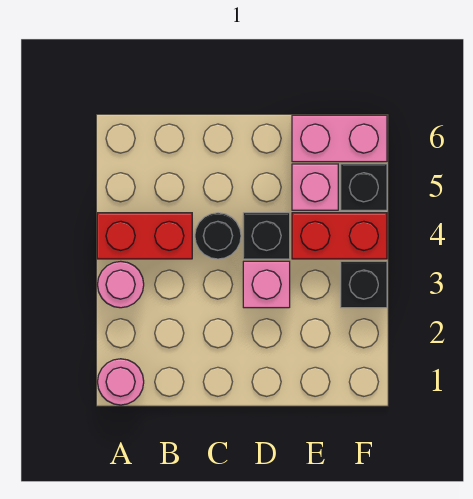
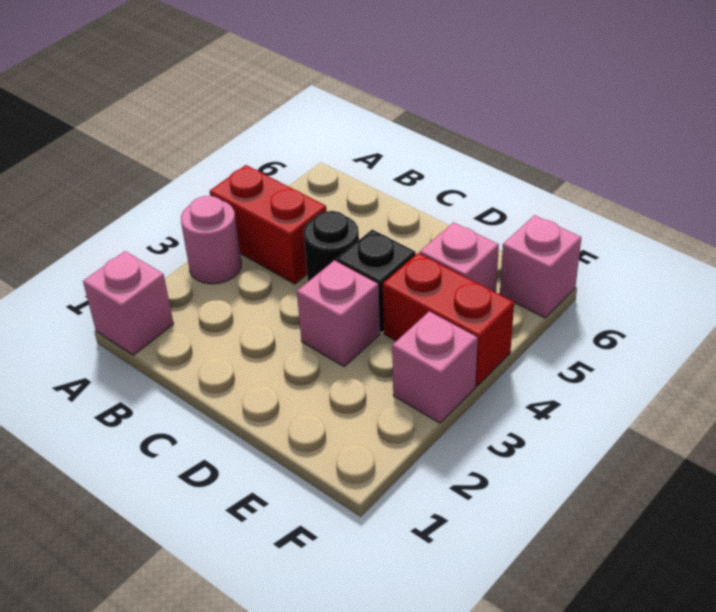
pink round brick A1 level 1 -> pink brick A1 level 1
pink brick E6:F6 level 1 -> pink brick F6 level 1
black brick F3 level 1 -> pink brick F3 level 1
black brick F5 level 1 -> none

